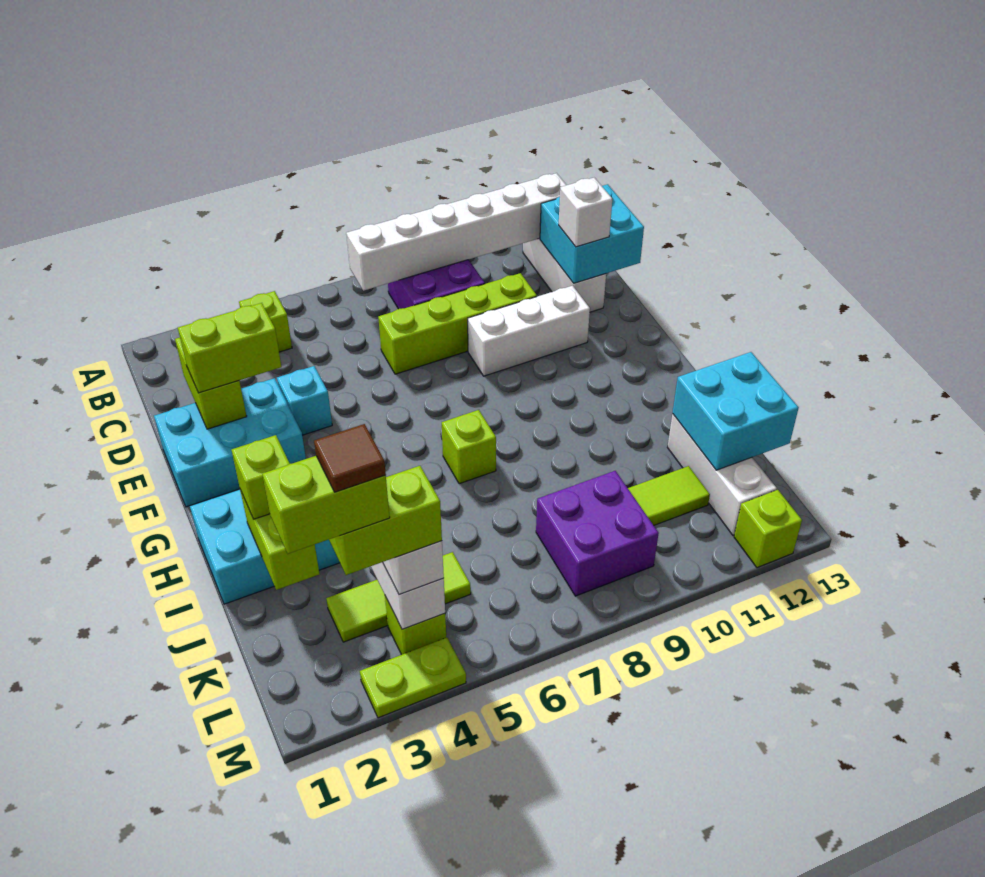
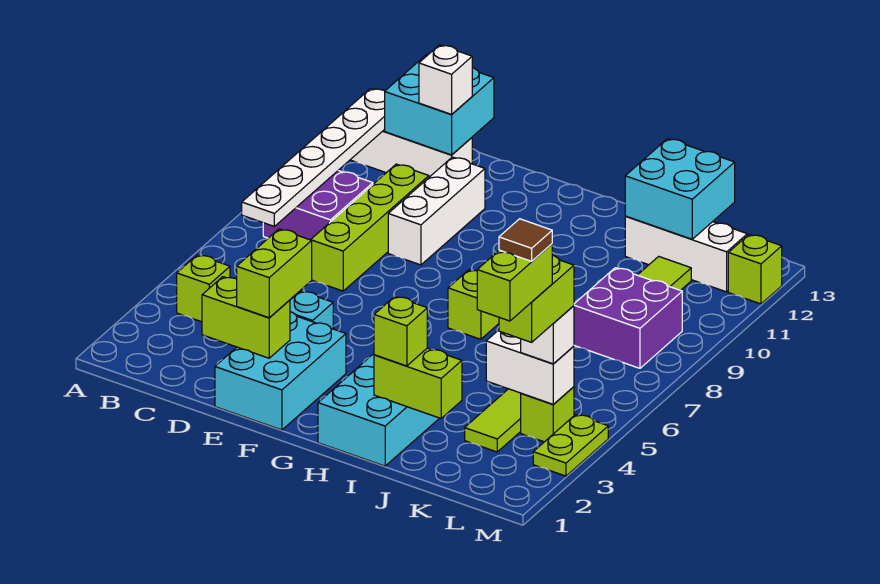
white brick B7:B12 level 2 -> white plate B7:B12 level 2

